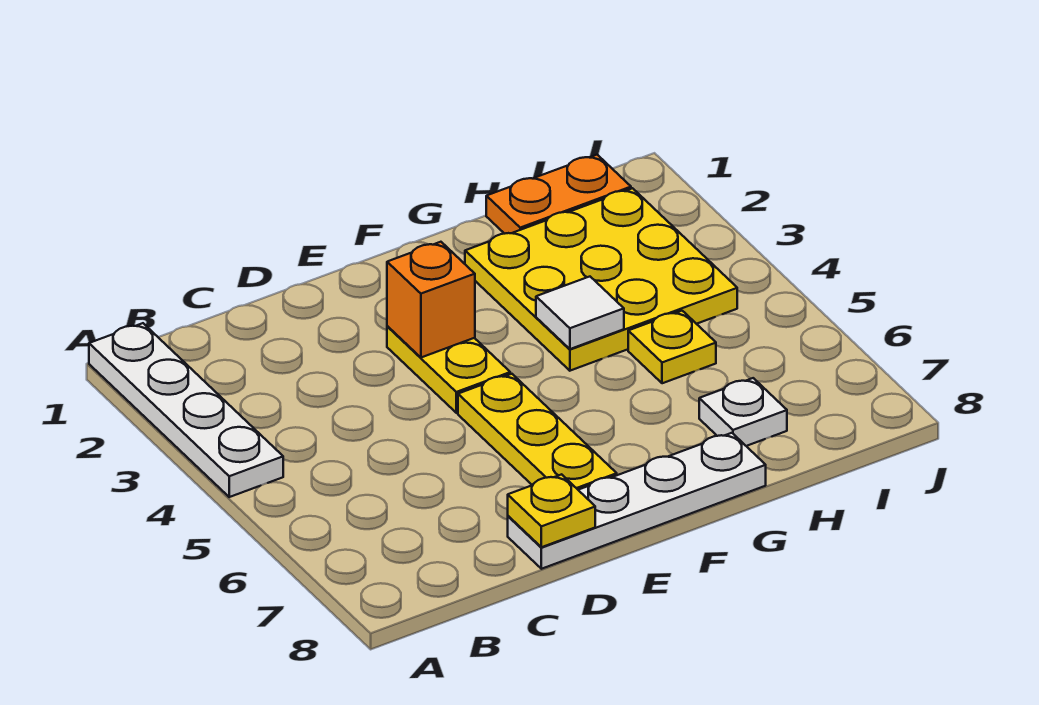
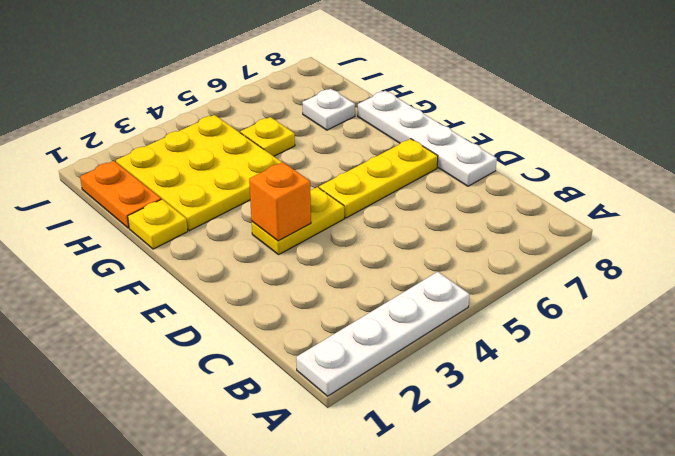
yellow plate D8 level 2 -> yellow plate G1 level 1
white tile G4 level 2 -> none

